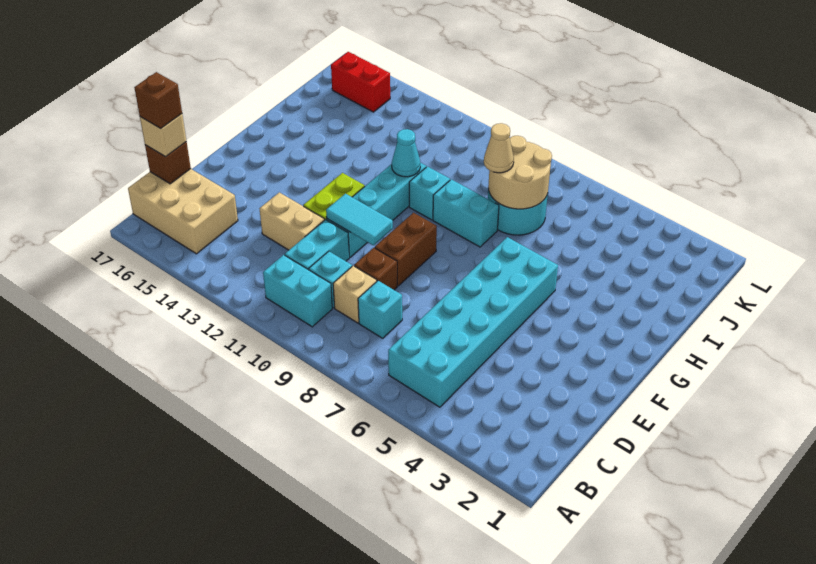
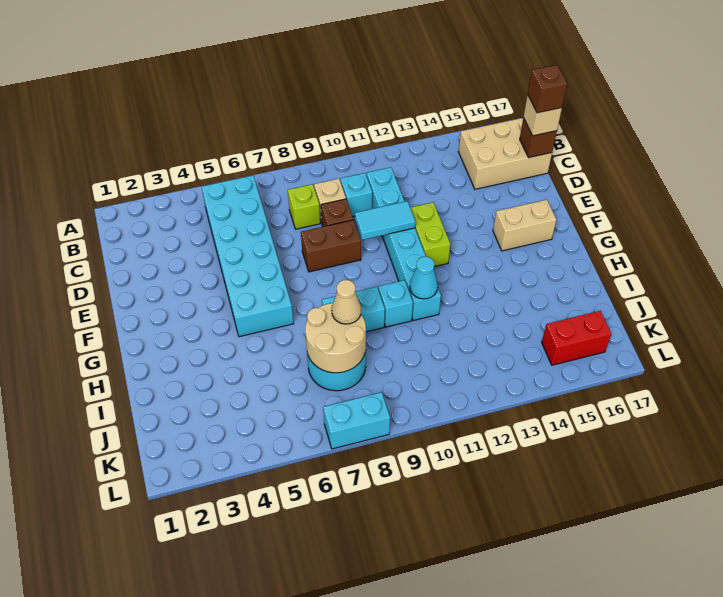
cyan brick B10:B11 level 1 -> cyan brick L7:L8 level 1
cyan brick C8 level 1 -> lime brick C8 level 1
tan brick D12:D13 level 1 -> tan brick F15:F16 level 1
brown brick E9:F9 level 1 -> brown brick E8:E9 level 1

